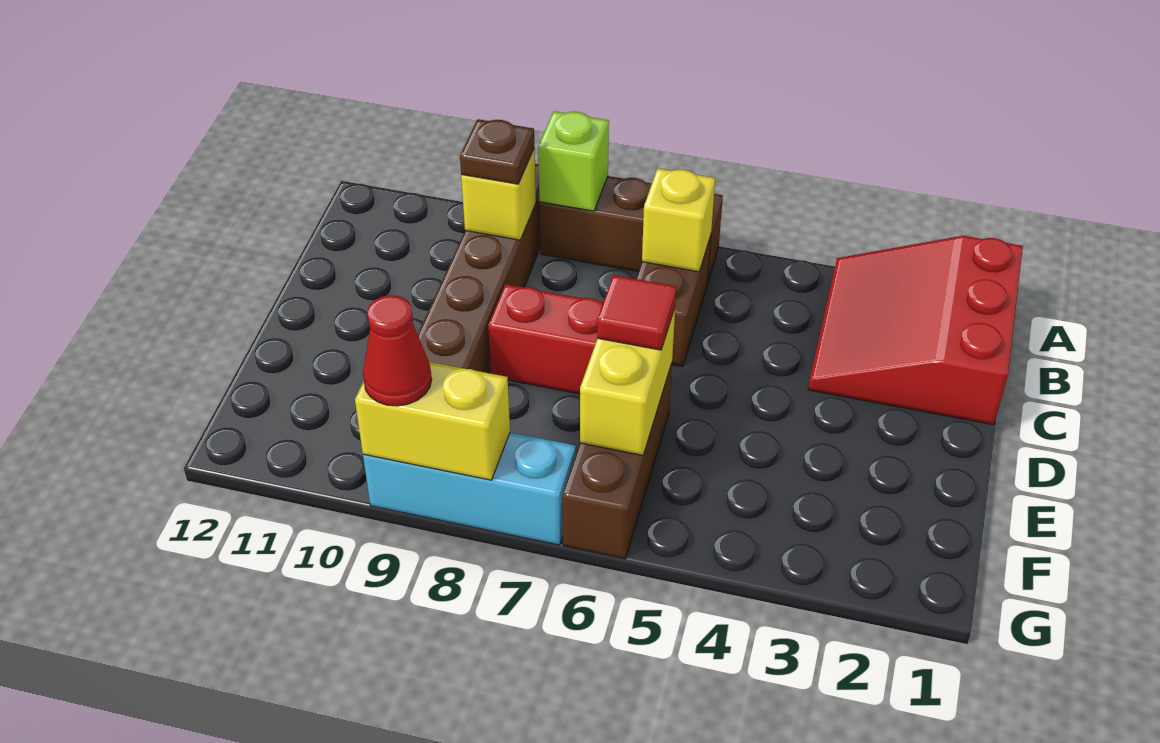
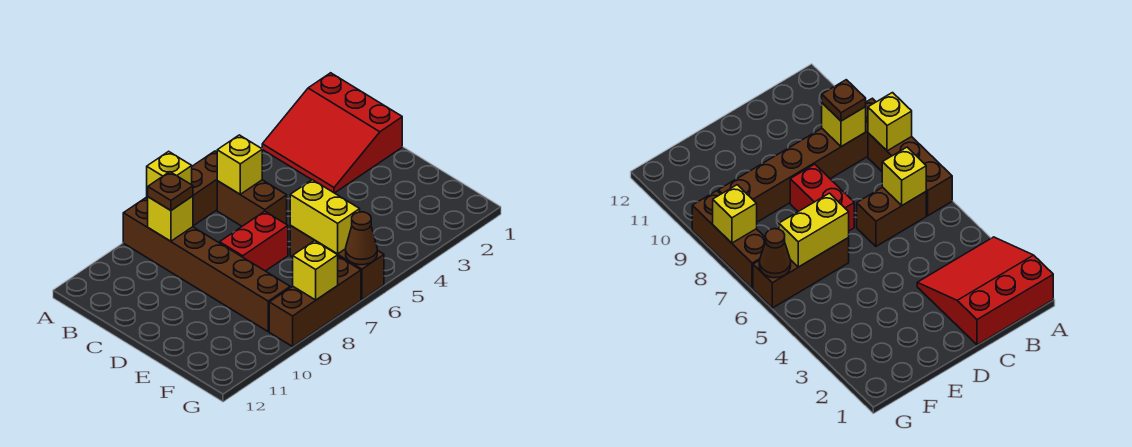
lime brick A8 level 2 -> yellow brick A8 level 2
red tile E6 level 3 -> none
none -> brown cone G6 level 2
cyan brick G7:G9 level 1 -> brown brick G7:G9 level 1
yellow brick G8:G9 level 2 -> yellow brick G8 level 2
red cone G9 level 3 -> none

